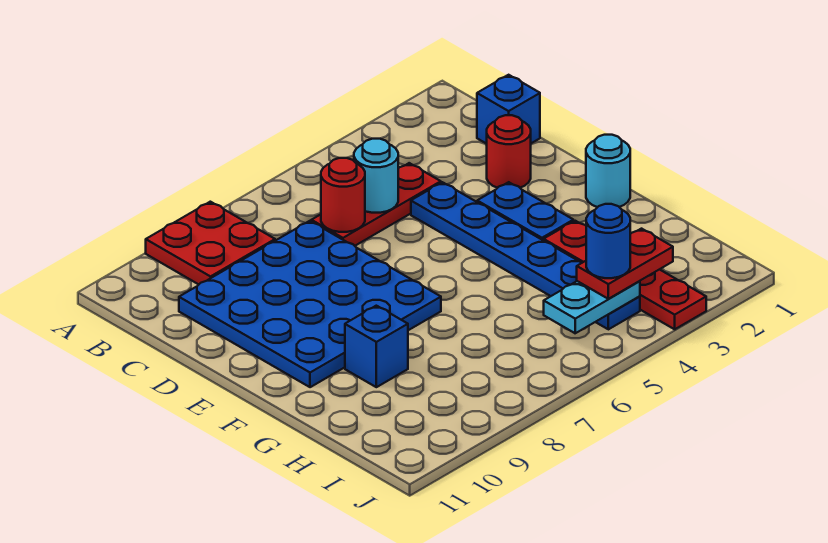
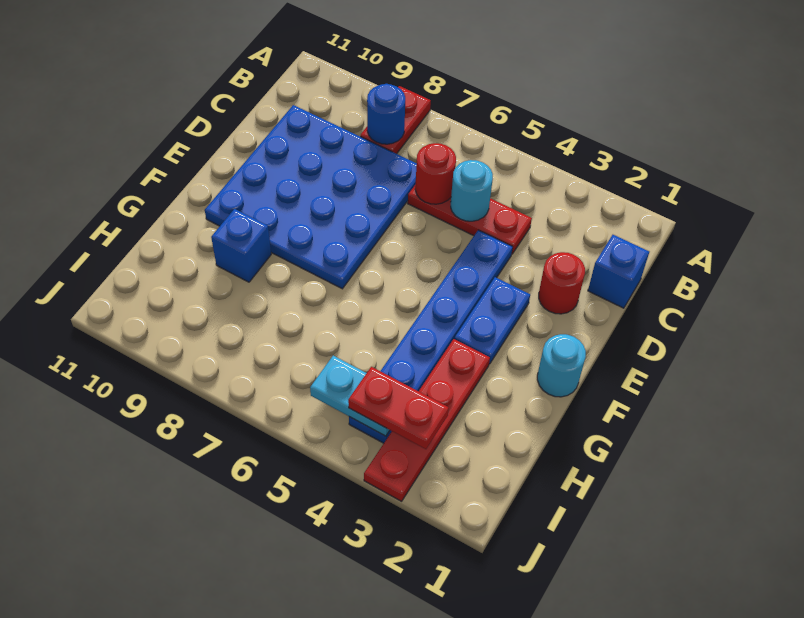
red plate A8:B9 level 1 -> red plate A8:B8 level 1
blue round brick I4 level 4 -> blue round brick B8 level 2

